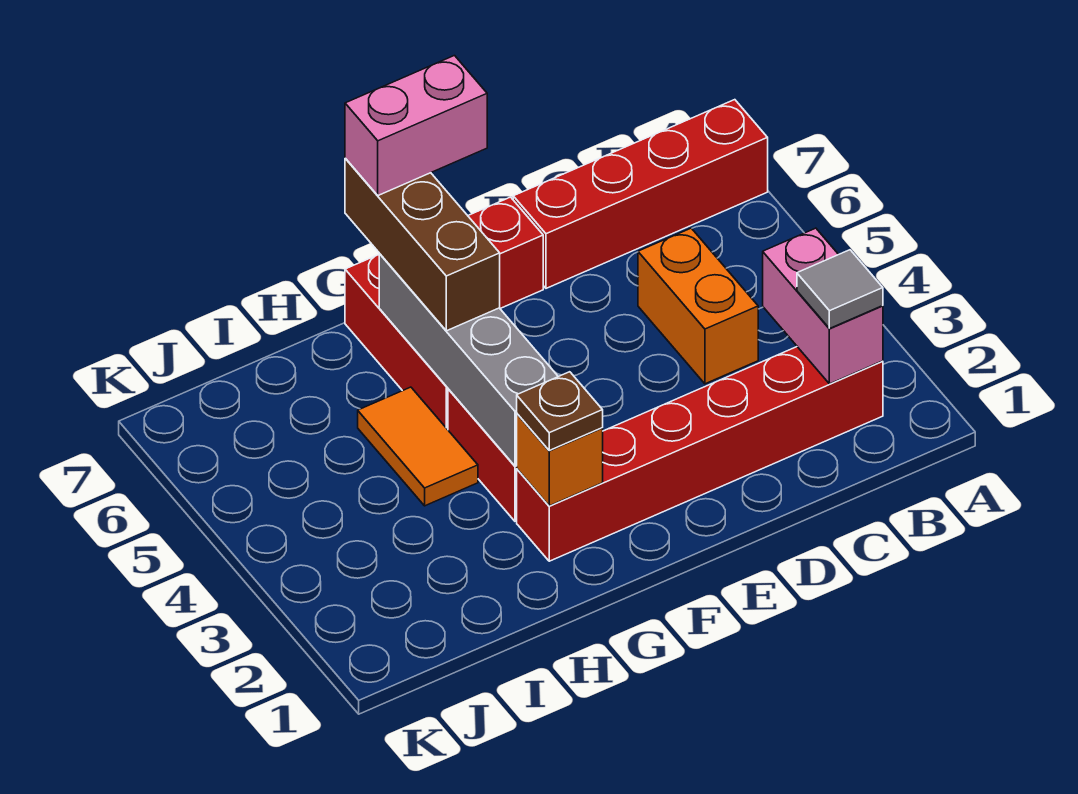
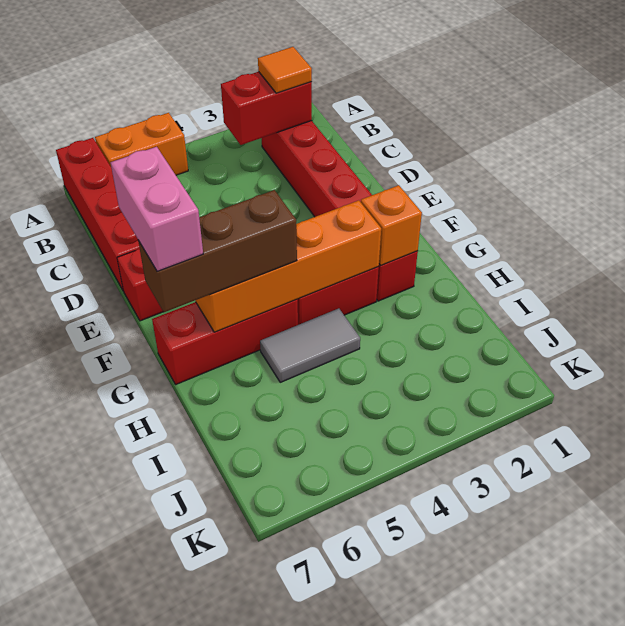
pink brick B2:B3 level 2 -> red brick B2:B3 level 2
grey tile B2 level 3 -> orange tile B2 level 3
orange brick C4:C5 level 1 -> orange brick A5:A6 level 1
brown plate G2 level 3 -> none
grey brick G3:G6 level 2 -> orange brick G3:G6 level 2
orange tile H4:H5 level 1 -> grey tile H4:H5 level 1

